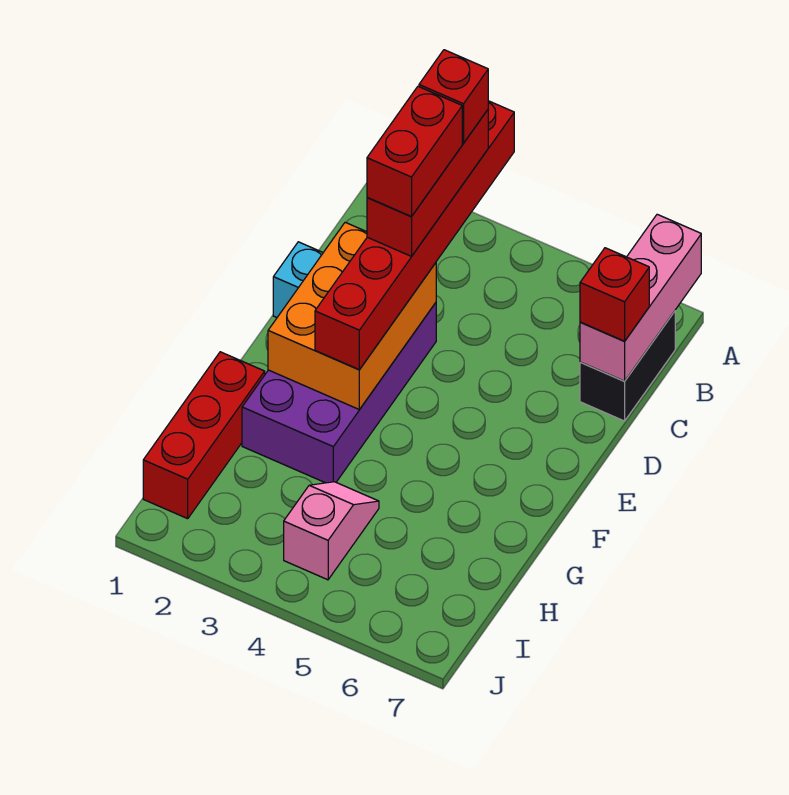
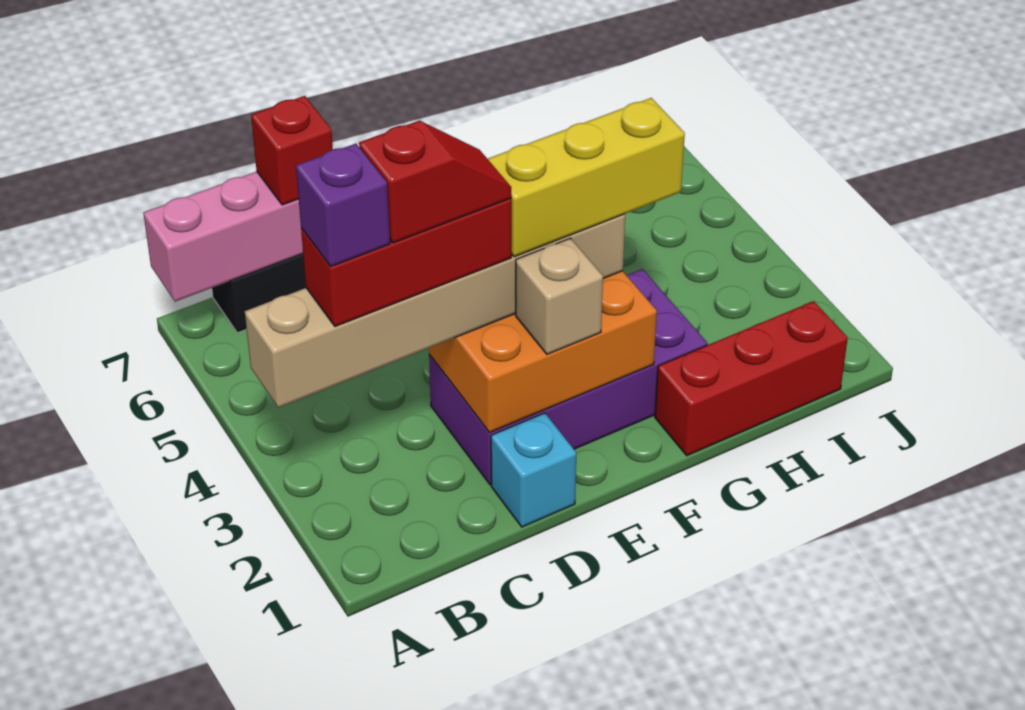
red brick A3:F3 level 3 -> tan brick A3:F3 level 3
red brick B3 level 5 -> purple brick B3 level 5
red brick C3:D3 level 5 -> red slope C3:D3 level 5 top C
none -> tan brick E2 level 3
none -> yellow brick E3:G3 level 4
pink slope H4:I4 level 1 top I -> none

